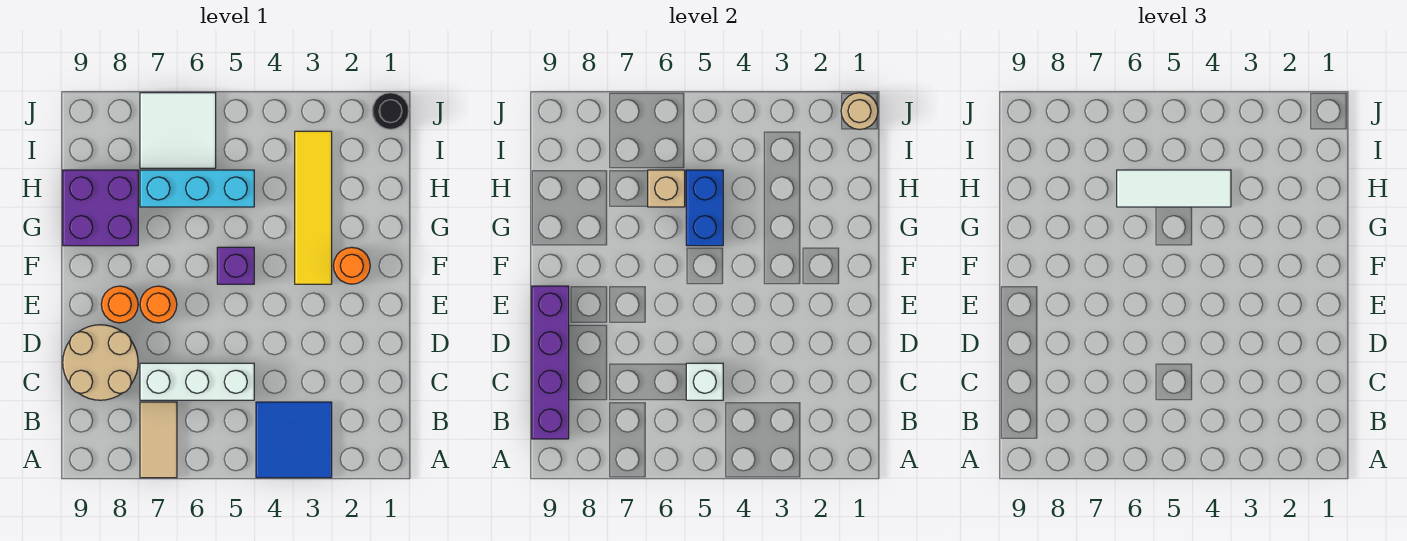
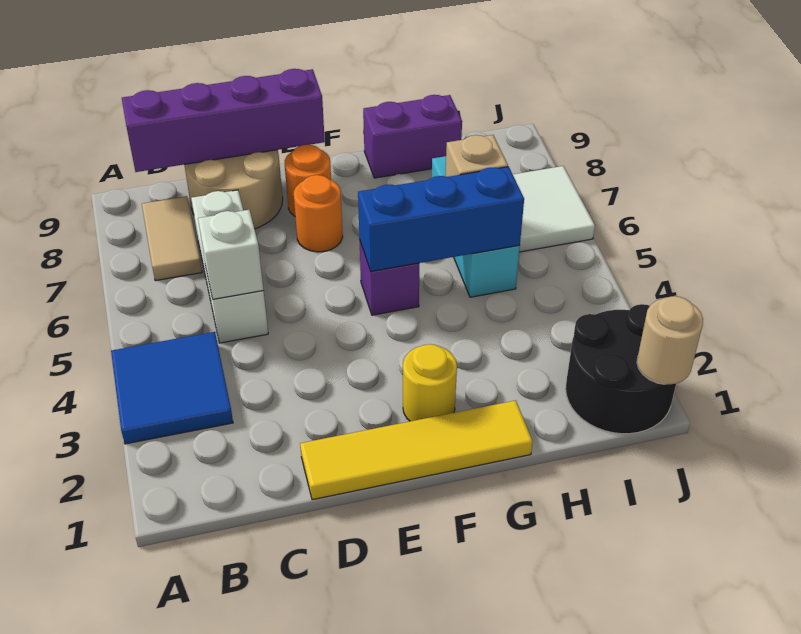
tan tile A7:B7 level 1 -> tan tile B7:B8 level 1
orange round brick F2 level 1 -> yellow round brick F2 level 1
yellow tile F3:I3 level 1 -> yellow tile D1:G1 level 1
blue brick G5:H5 level 2 -> blue brick F5:H5 level 2
purple brick G8:H9 level 1 -> purple brick G9:H9 level 1
white tile H4:H6 level 3 -> none
black round brick J1 level 1 -> black round brick I1:J2 level 1

